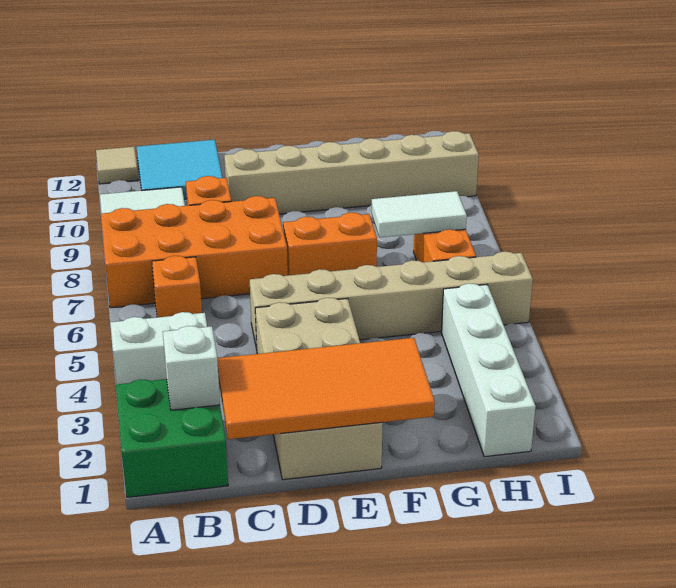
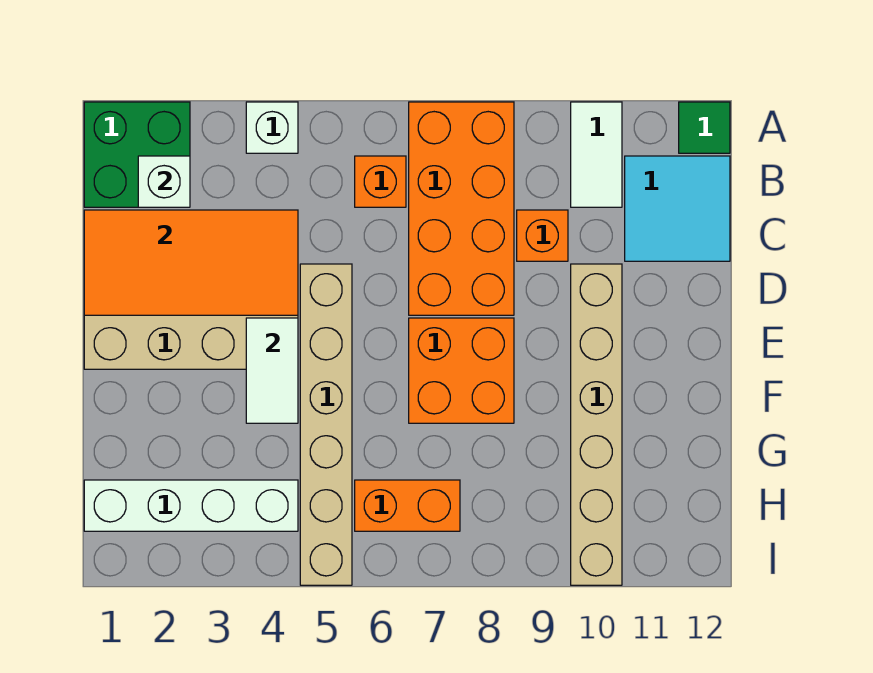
white brick A4:B4 level 1 -> white brick A4 level 1
tan tile A12 level 1 -> green tile A12 level 1
orange tile C1:F2 level 2 -> orange tile C1:D4 level 2
orange brick E7:F7 level 1 -> orange brick E7:F8 level 1
white tile G7:H7 level 2 -> white tile E4:F4 level 2

